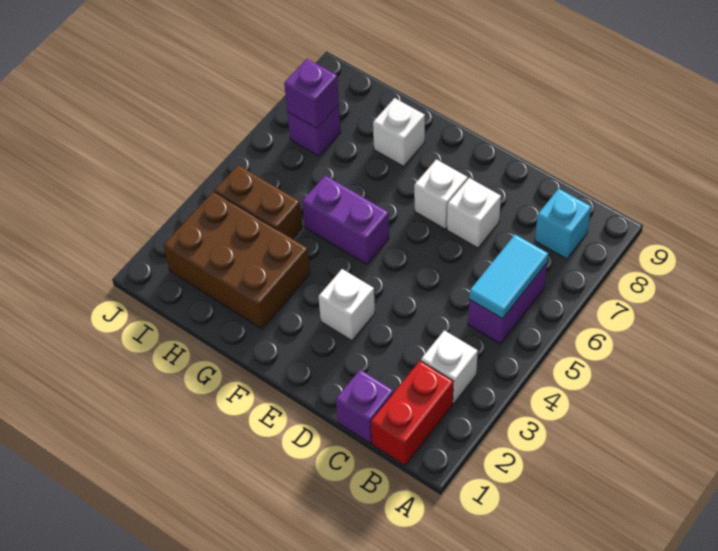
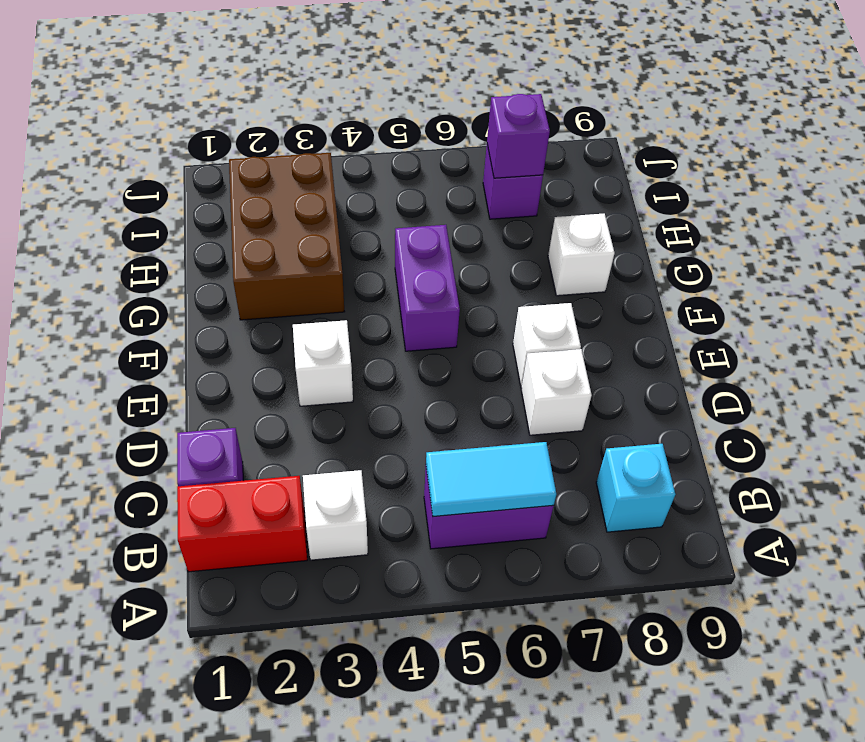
brown brick H4:I4 level 1 -> none

